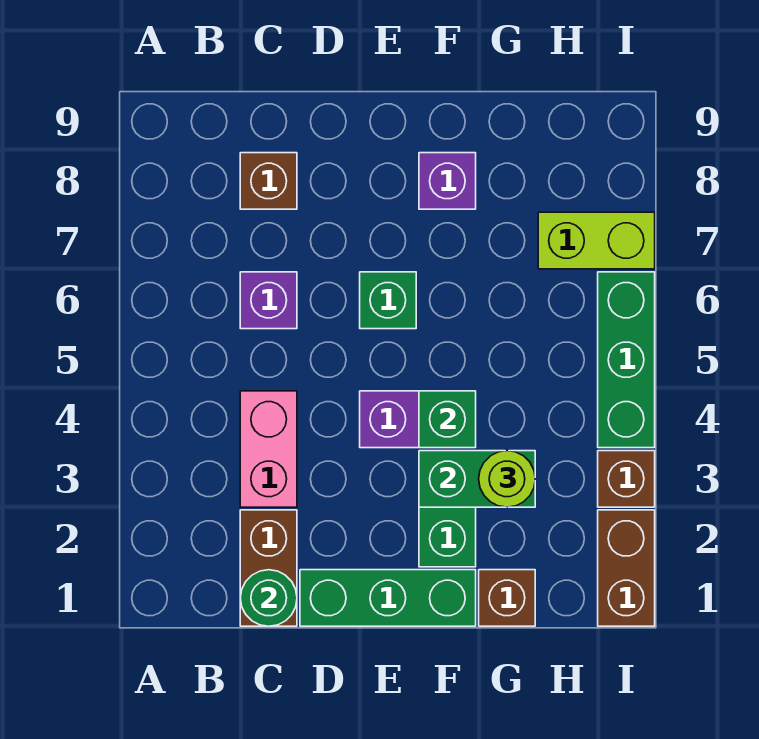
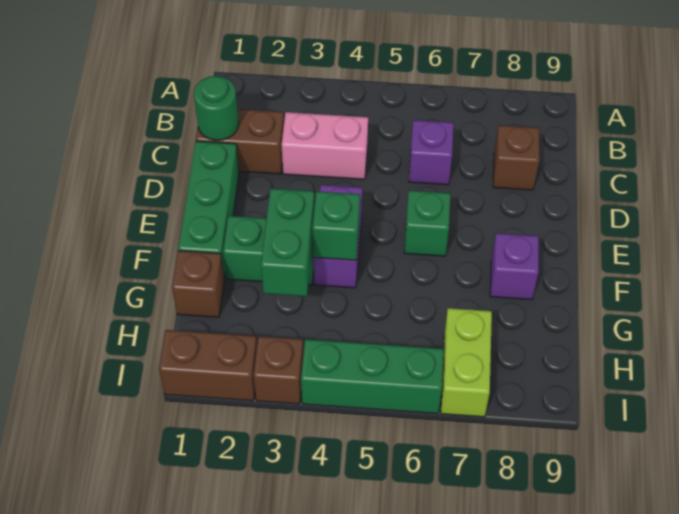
lime round brick G3 level 3 -> none

